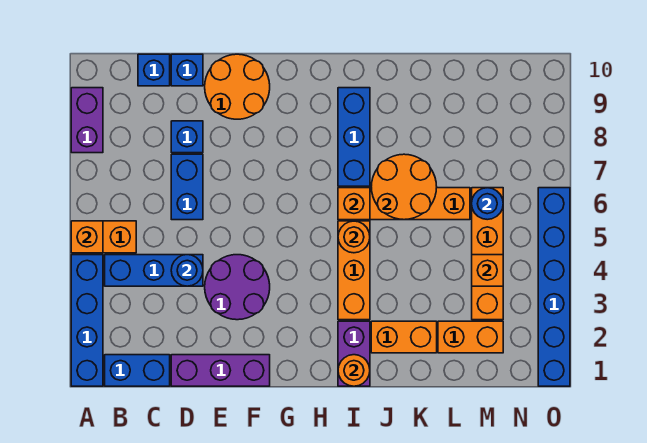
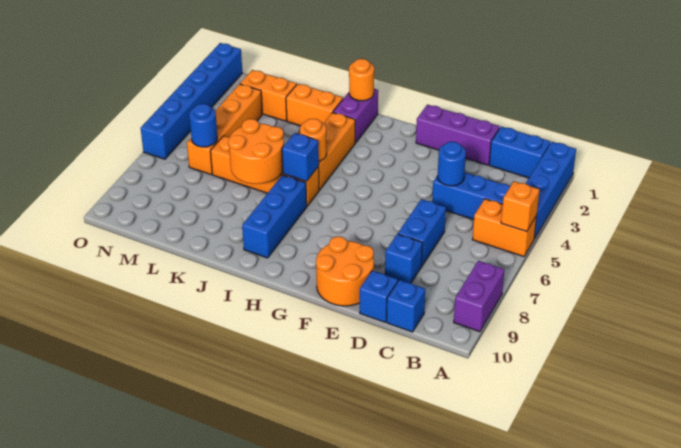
purple round brick E3:F4 level 1 -> none
orange brick I6 level 2 -> blue brick I6 level 2
orange brick M4 level 2 -> none

